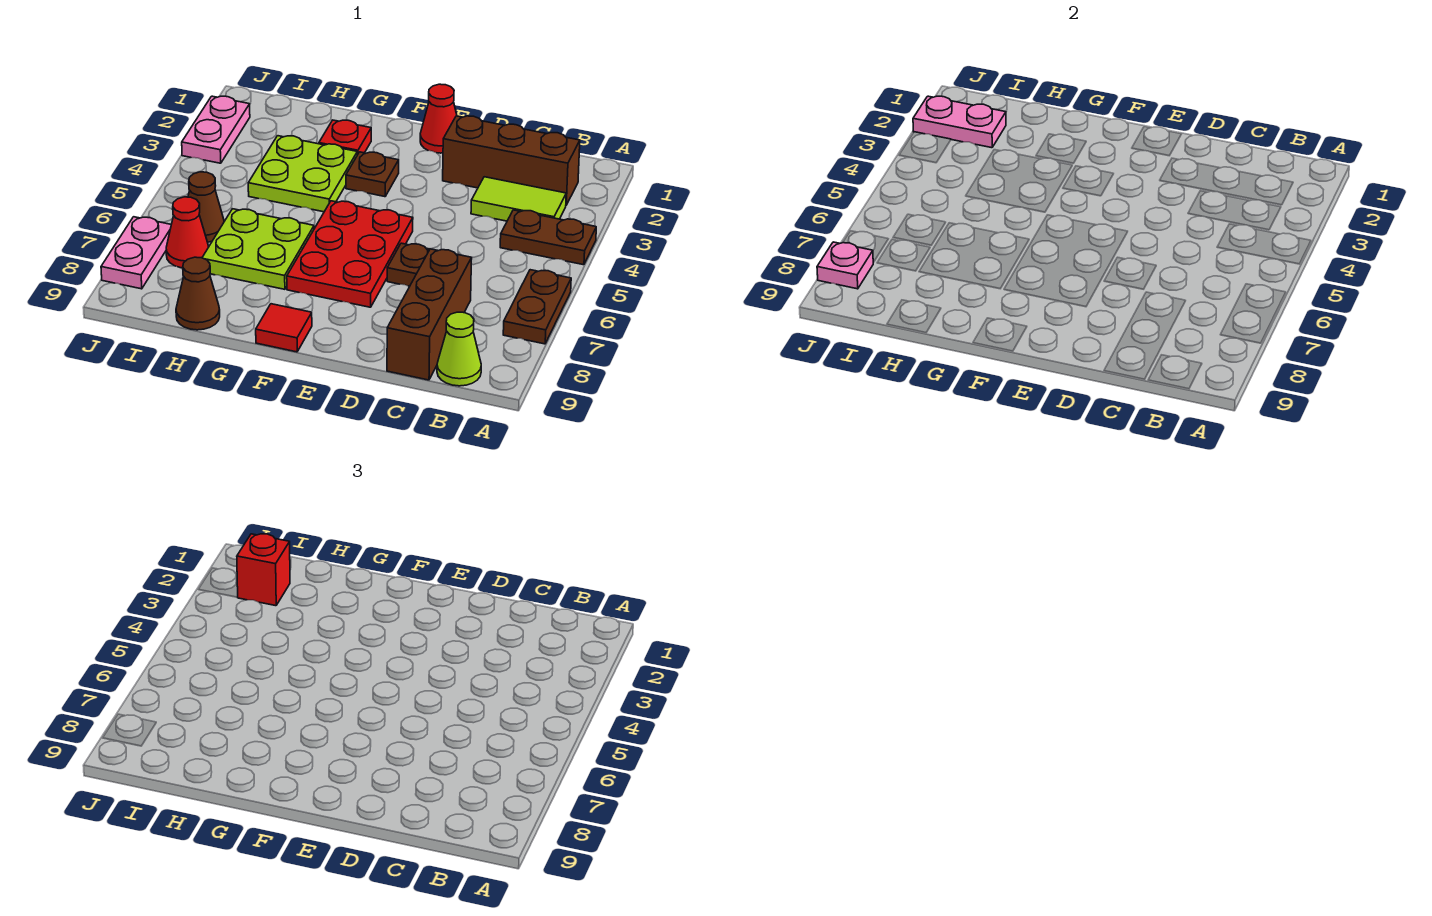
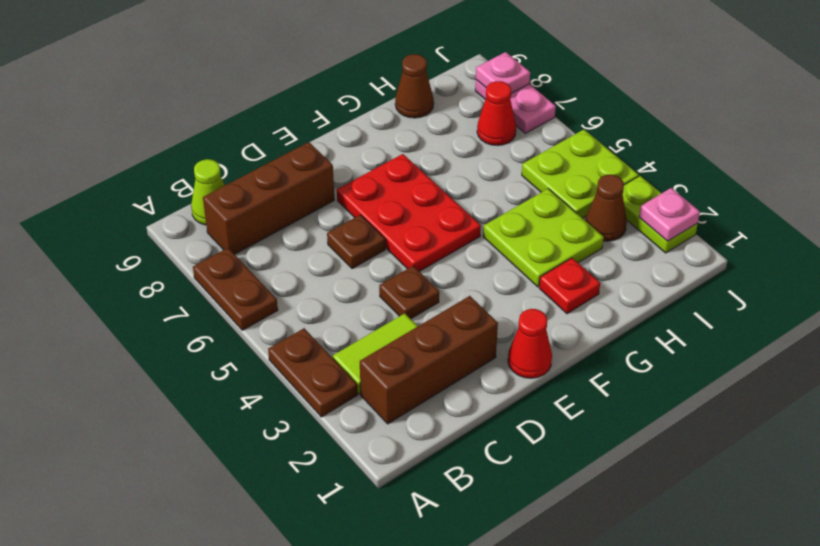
brown plate A4:B4 level 1 -> brown plate A3:A4 level 1
brown brick C7:C9 level 1 -> brown brick B8:D8 level 1
brown plate F3 level 1 -> brown plate D4 level 1
red tile F9 level 1 -> none
lime plate G6:H7 level 1 -> lime plate I4:J5 level 1
pink plate I2:J2 level 2 -> pink plate J2 level 2
red brick I2 level 3 -> none
brown cone I6 level 1 -> brown cone I3 level 1
pink plate J2:J3 level 1 -> lime plate J2:J3 level 1

